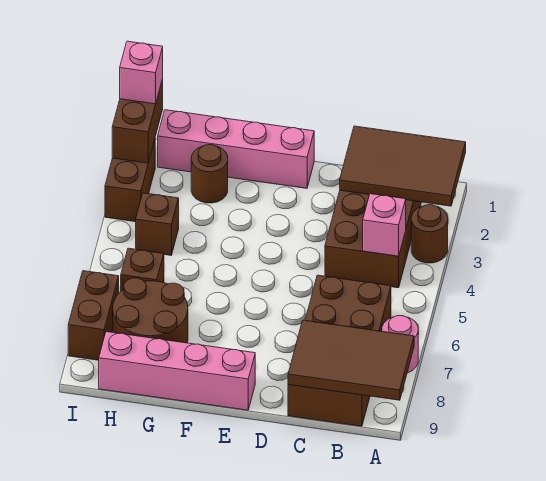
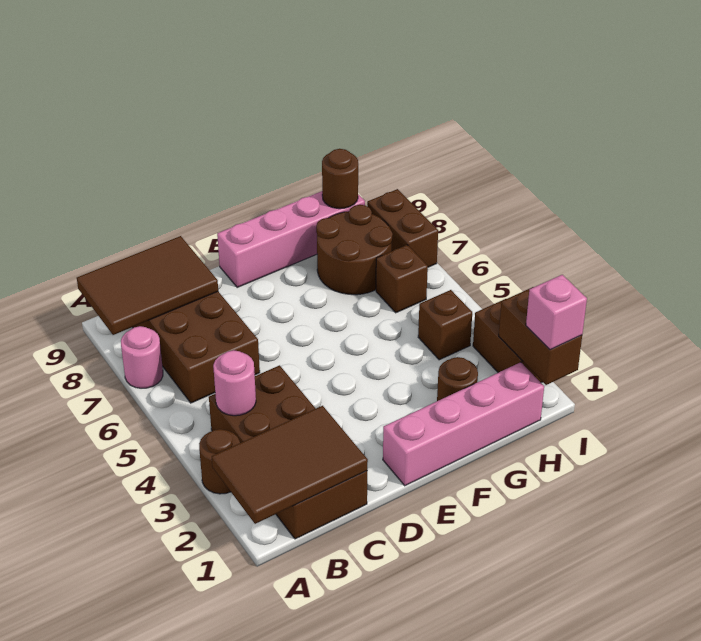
pink brick B4 level 2 -> pink round brick B4 level 2
none -> brown round brick H9 level 2

